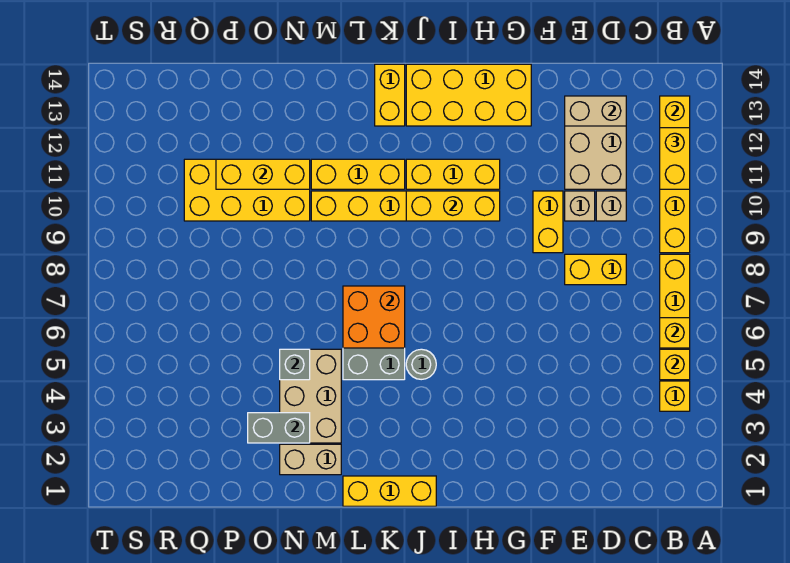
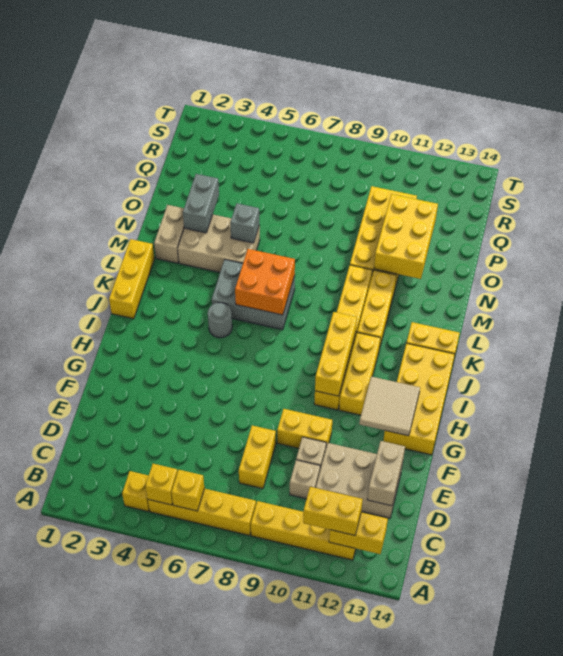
none -> tan tile G12:H13 level 2
yellow brick N11:P11 level 2 -> yellow brick N11:P12 level 2

